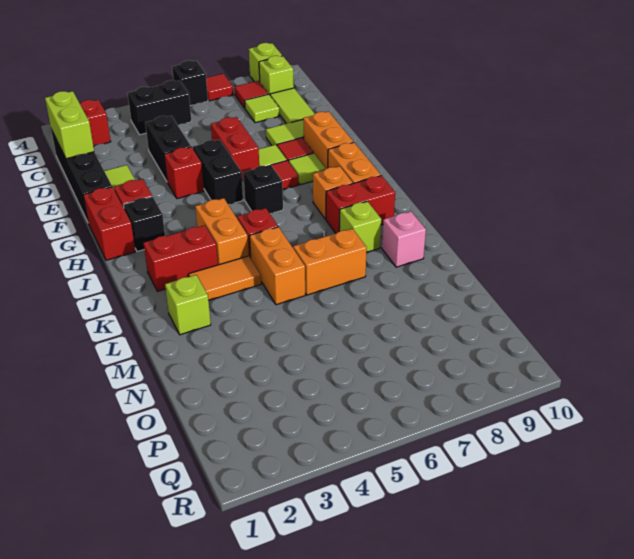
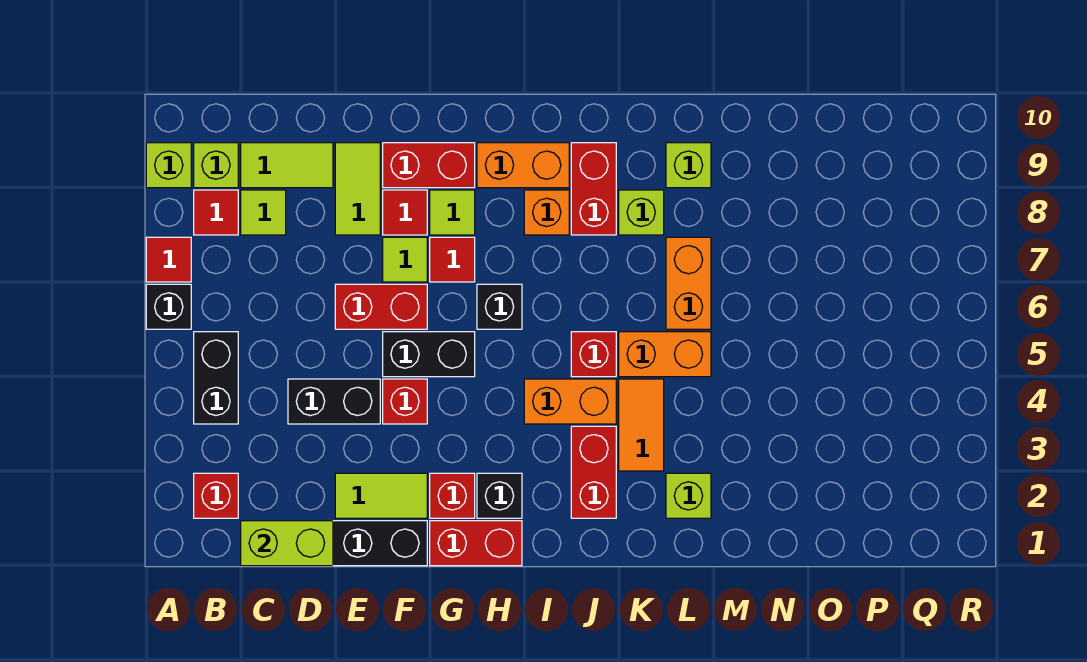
orange brick F9:G9 level 1 -> red brick F9:G9 level 1
pink brick L9 level 1 -> lime brick L9 level 1

